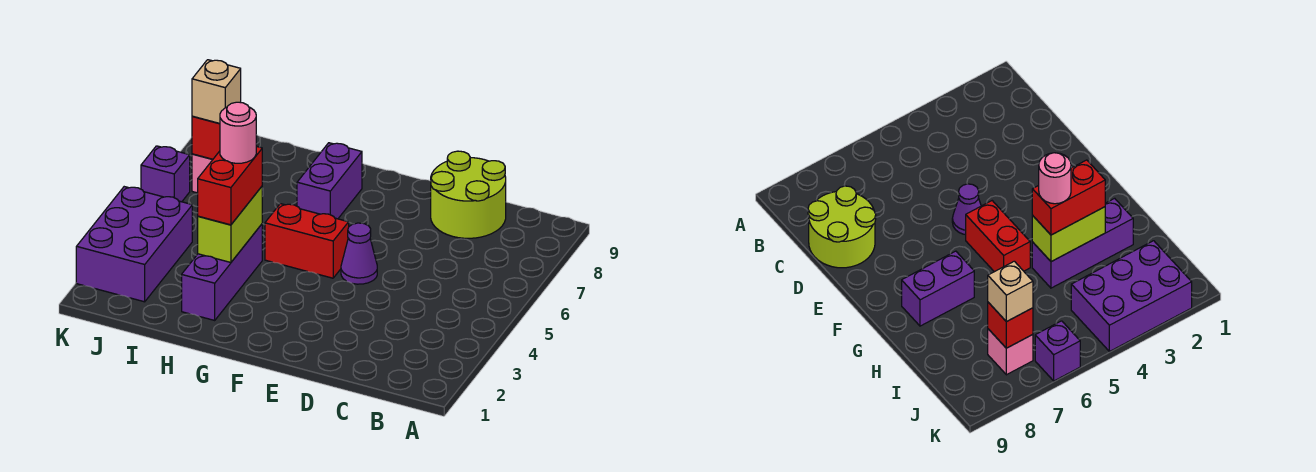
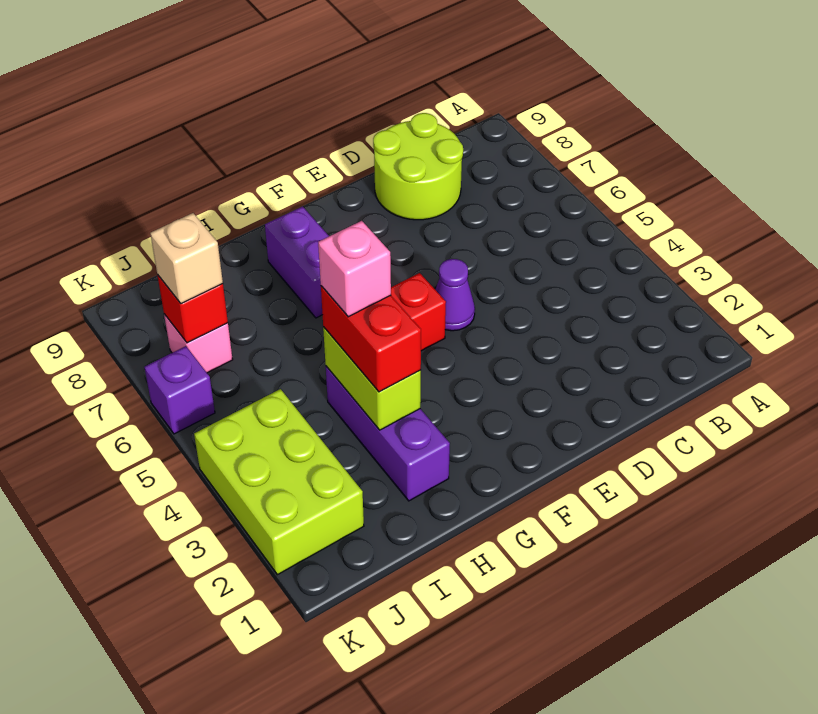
pink round brick H4 level 4 -> pink brick H4 level 4
purple brick J2:K4 level 1 -> lime brick J2:K4 level 1

